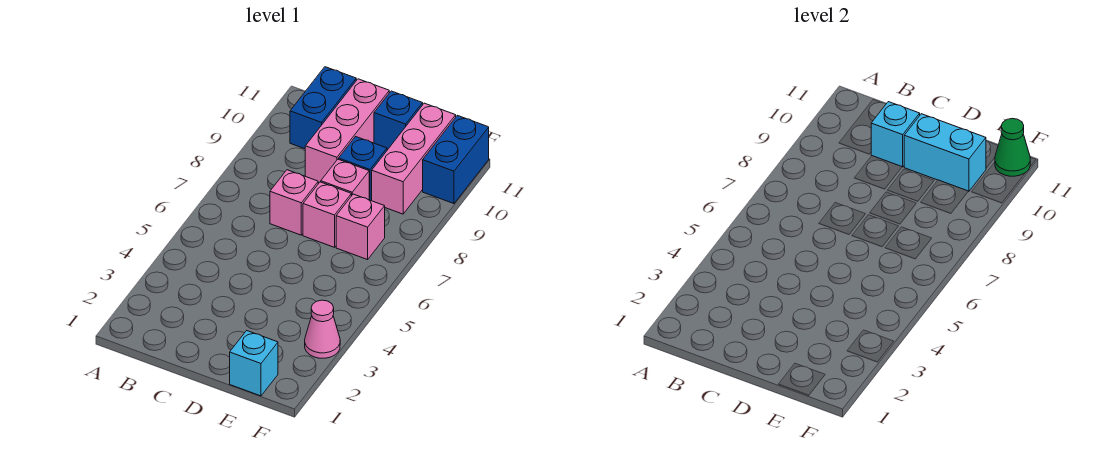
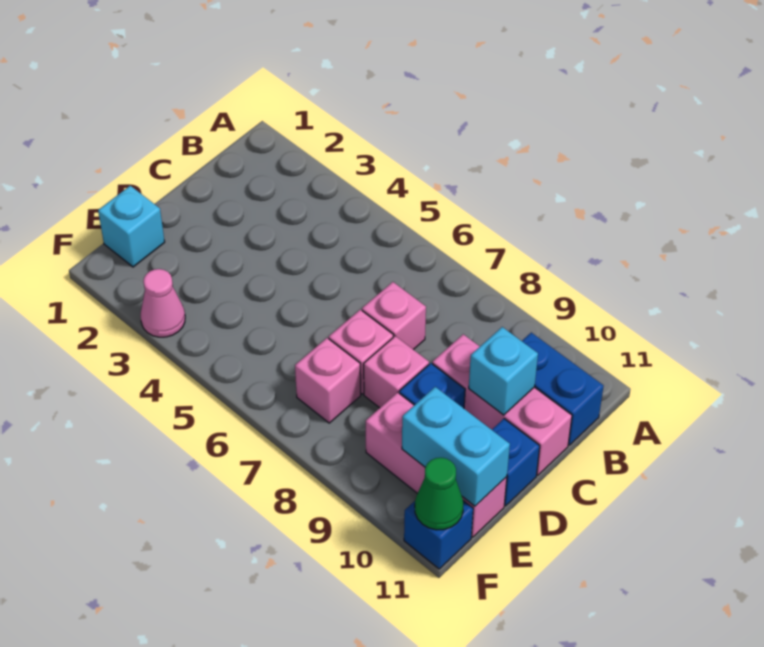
cyan brick D10:E10 level 2 -> cyan brick E10:E11 level 2
blue brick F10:F11 level 1 -> blue brick F11 level 1

